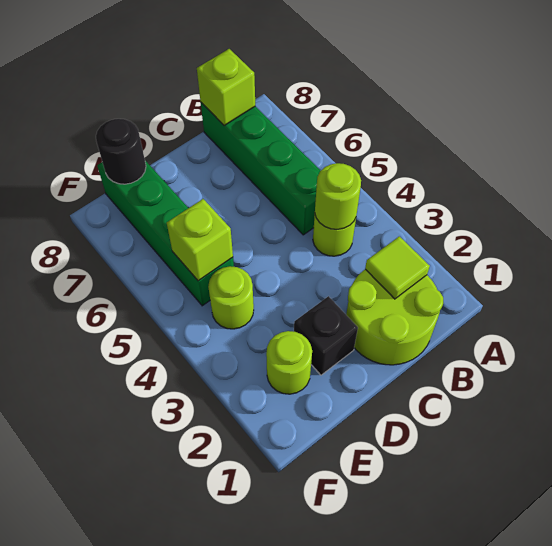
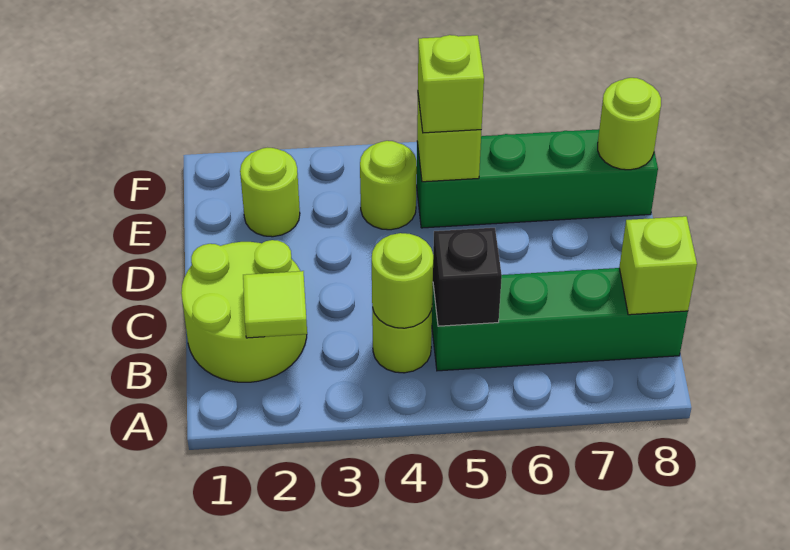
black brick D2 level 1 -> black brick B5 level 2
none -> lime brick E5 level 3
black round brick E8 level 2 -> lime round brick E8 level 2

